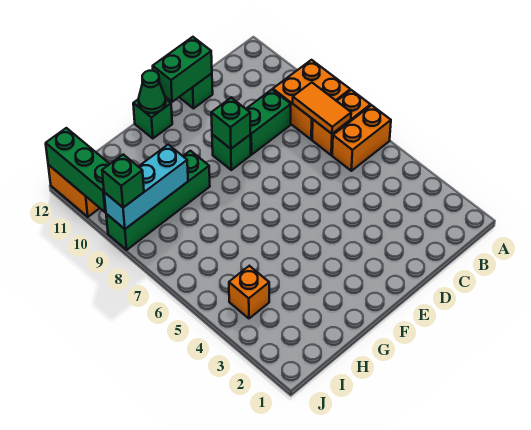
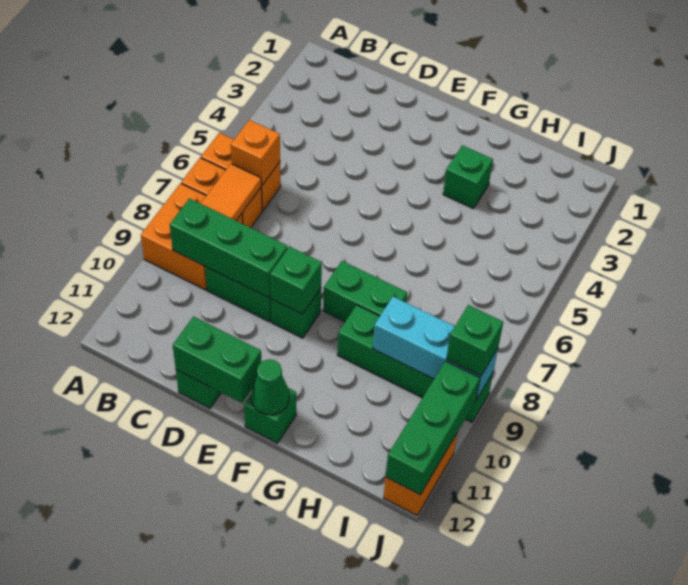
none -> green brick B9:D9 level 2
none -> green brick F8:G8 level 1
none -> green brick G3 level 1
orange brick I4 level 1 -> orange brick B6 level 2

